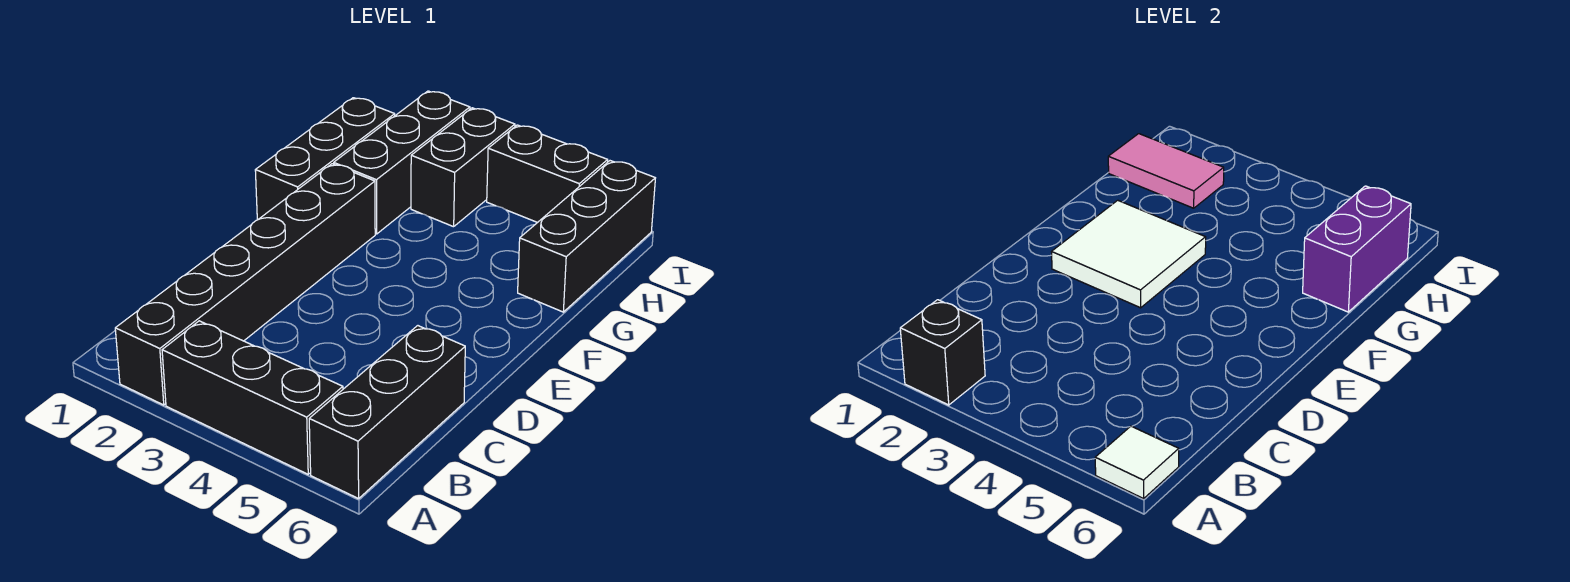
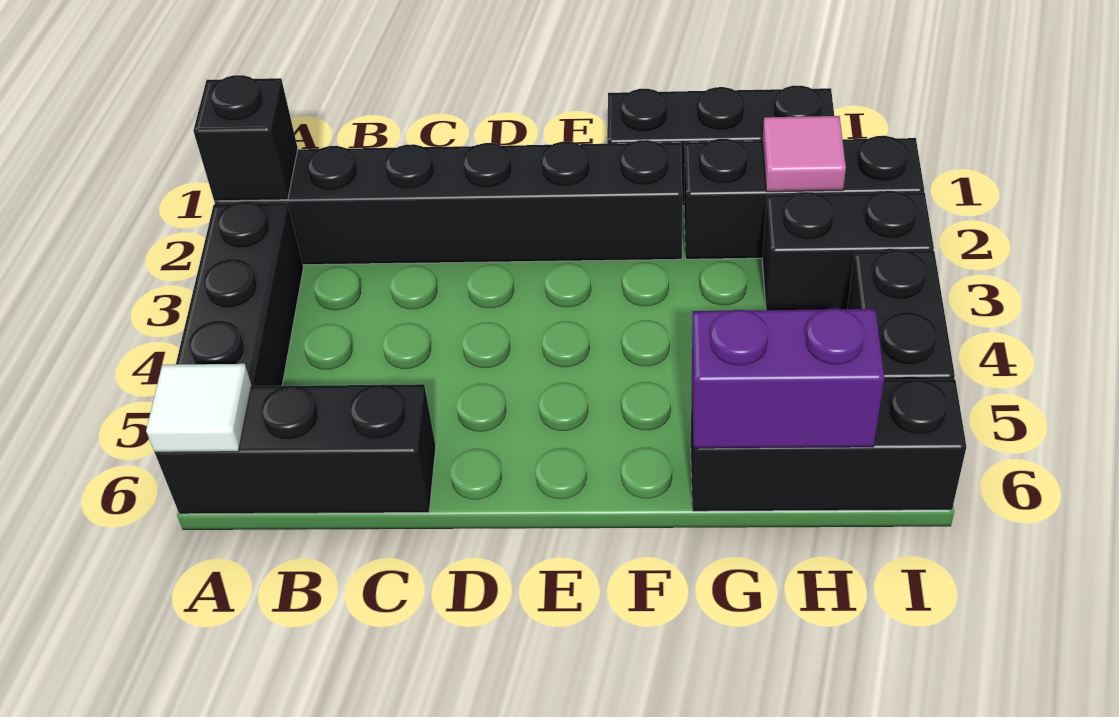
white tile E2:F3 level 2 -> none
pink tile H1:H2 level 2 -> pink tile H2 level 2

